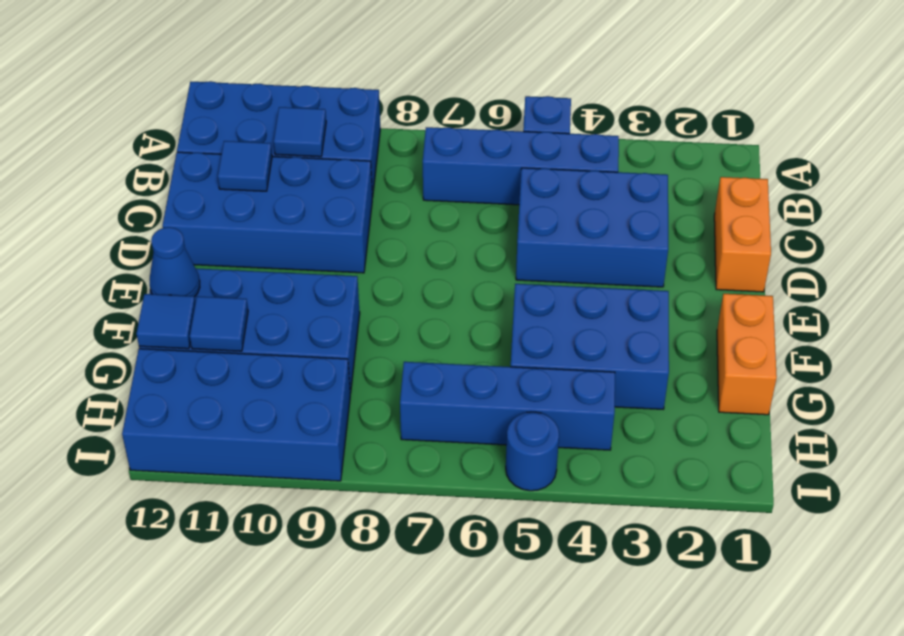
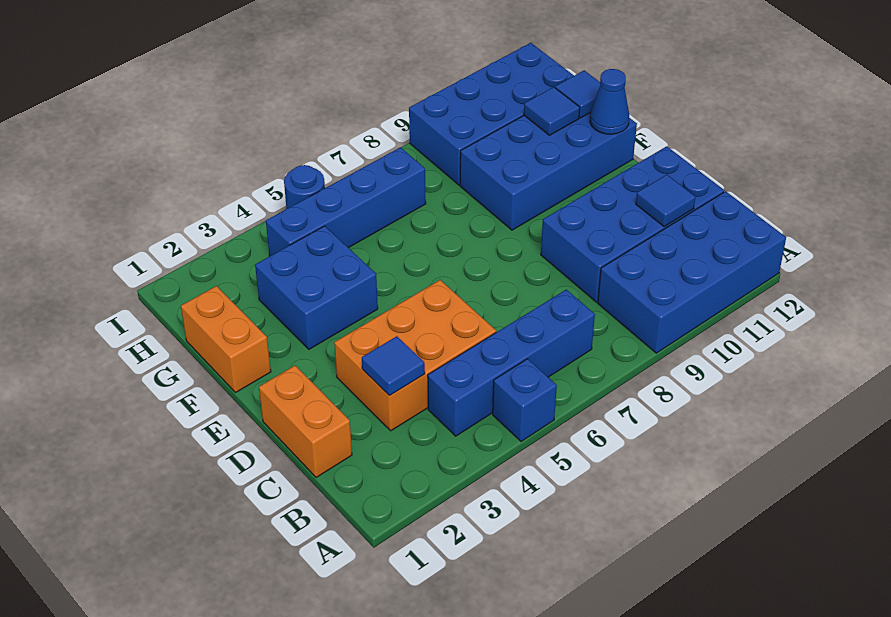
blue tile B10 level 2 -> blue tile C3 level 2
blue brick C3:D5 level 1 -> orange brick C3:D5 level 1
blue brick F3:G5 level 1 -> blue brick F3:G4 level 1

